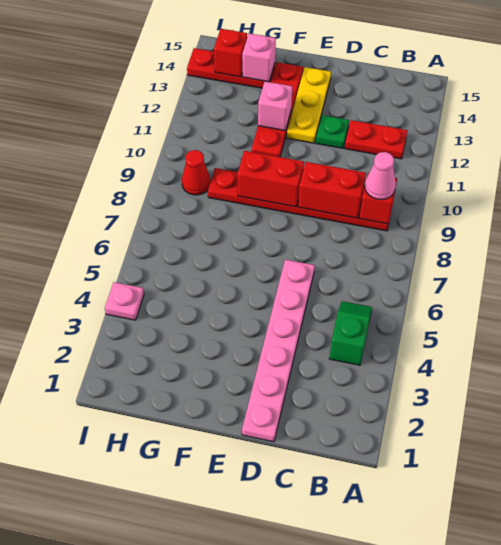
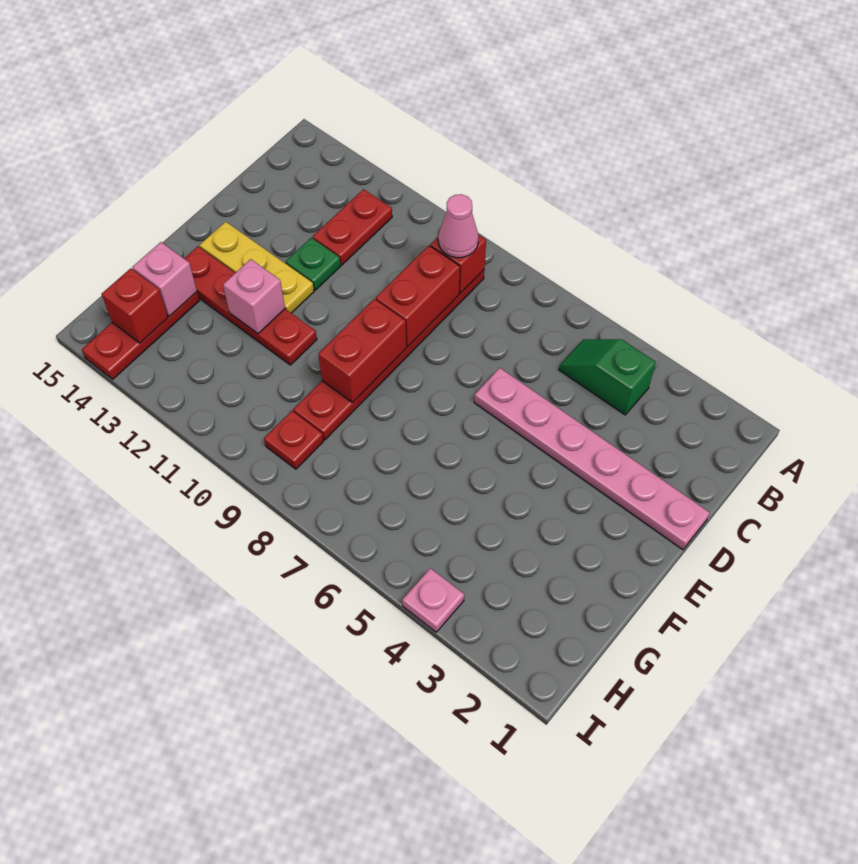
red cone H9 level 1 -> red plate H9 level 1

